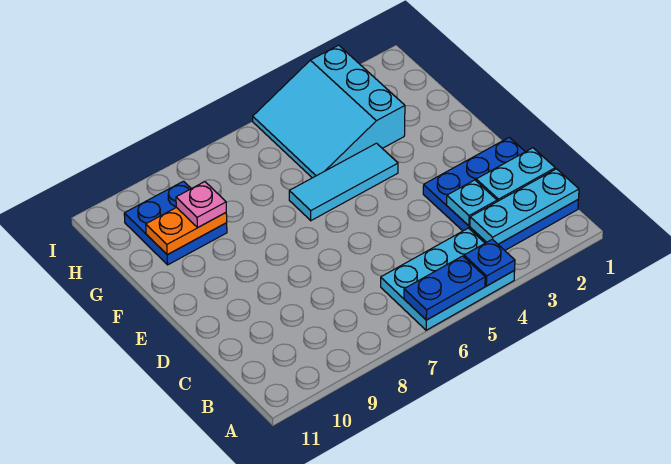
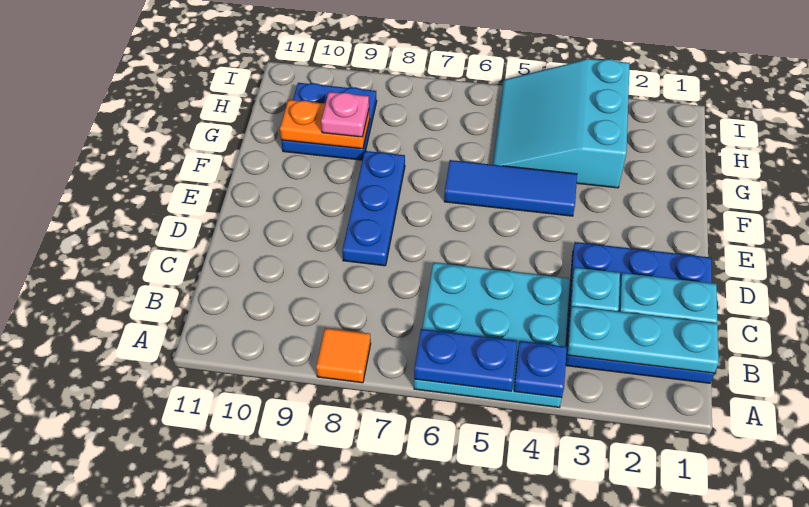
cyan plate A4:B6 level 1 -> cyan plate A4:C6 level 1
none -> orange tile A8 level 1
none -> blue plate D8:F8 level 1
cyan tile F4:F6 level 1 -> blue tile F4:F6 level 1

